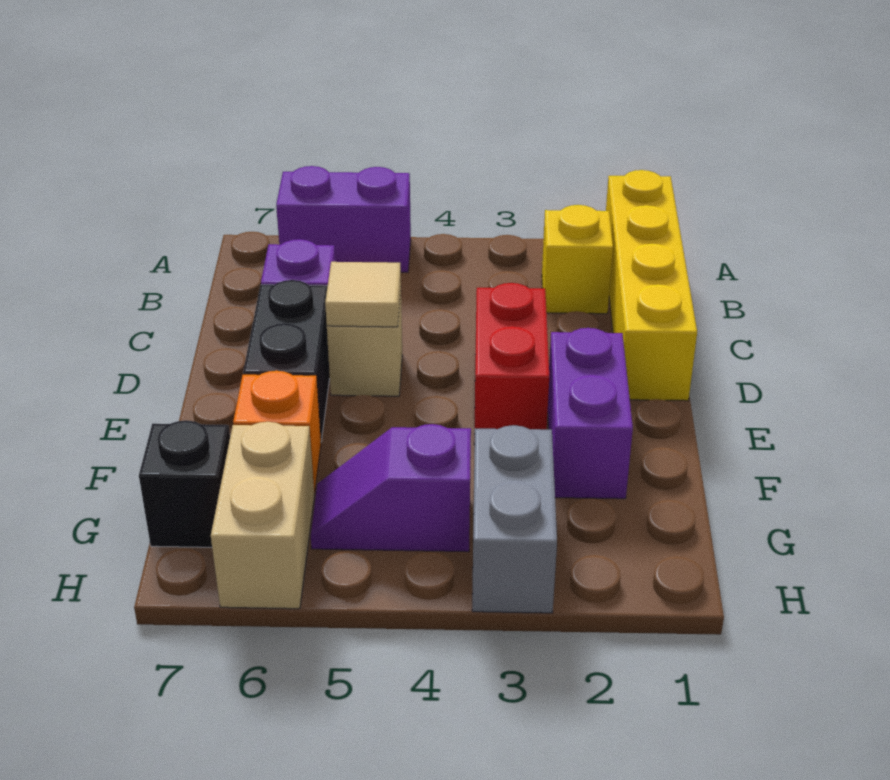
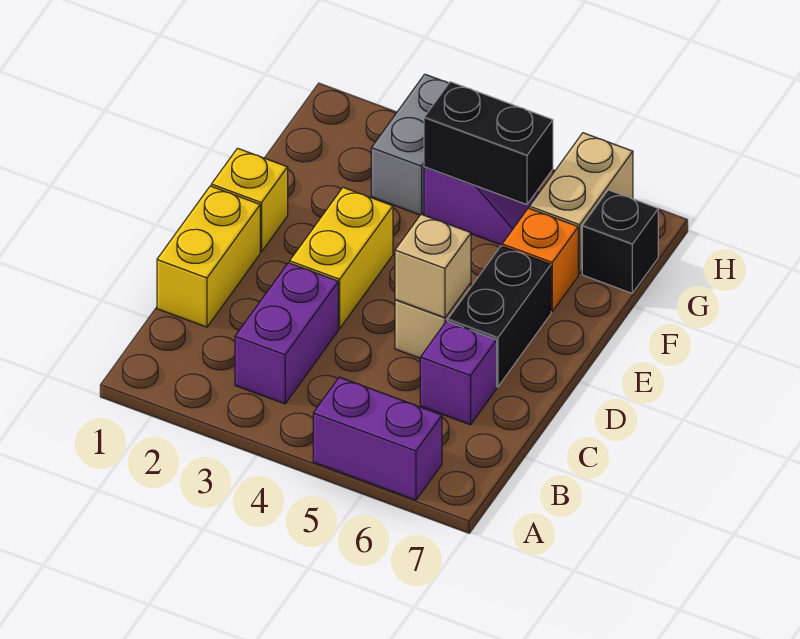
yellow brick A1:D1 level 1 -> yellow brick C1:D1 level 1
yellow brick B2 level 1 -> yellow brick E1 level 1
red brick D3:E3 level 1 -> yellow brick D3:E3 level 1
tan tile D5 level 2 -> tan brick D5 level 2
purple brick E2:F2 level 1 -> purple brick B3:C3 level 1
none -> black brick G4:G5 level 2

